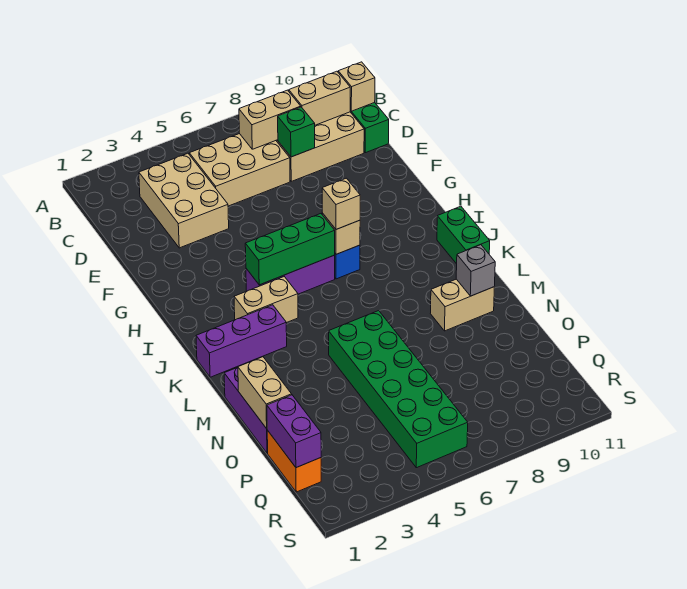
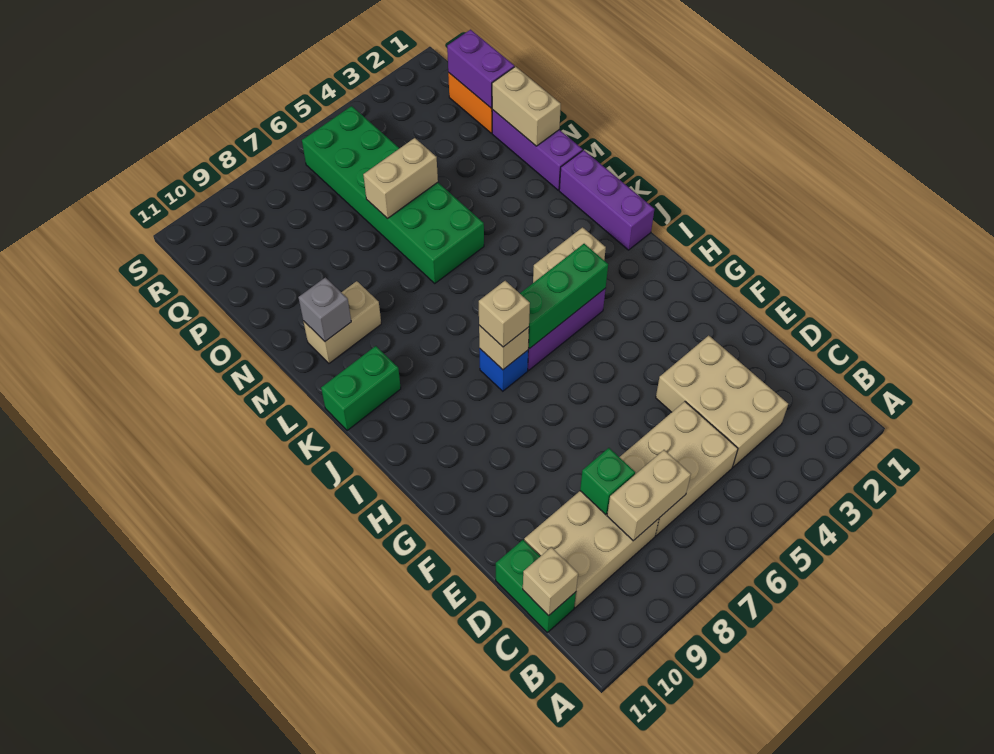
tan brick C9:C10 level 2 -> tan brick O5:O6 level 2
green brick J11:K11 level 1 -> green brick K10:K11 level 1
purple brick K1:K3 level 1 -> purple brick J1:L1 level 1

